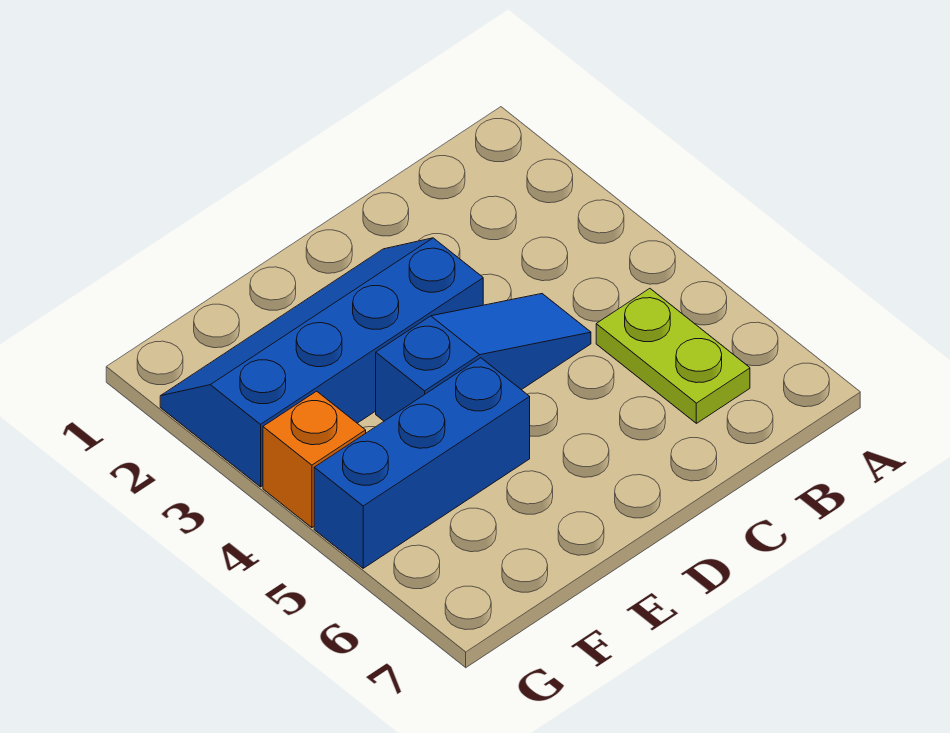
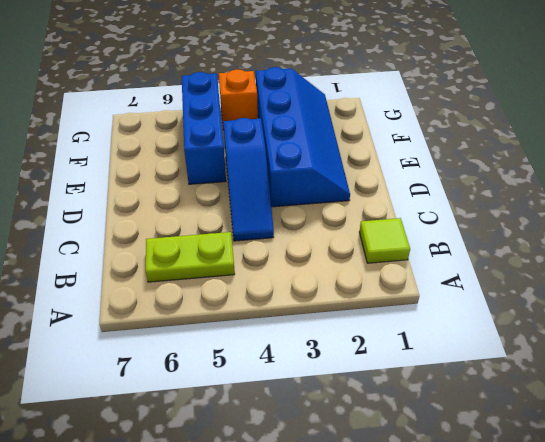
none -> lime tile B1 level 1

